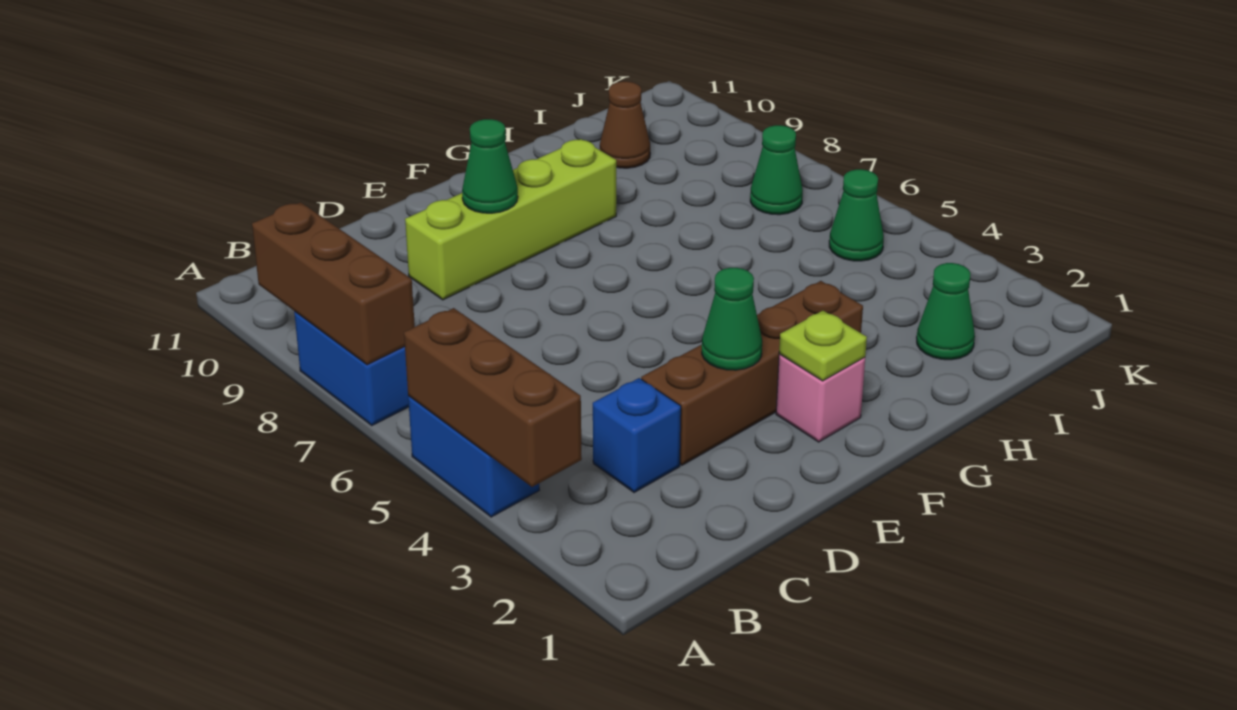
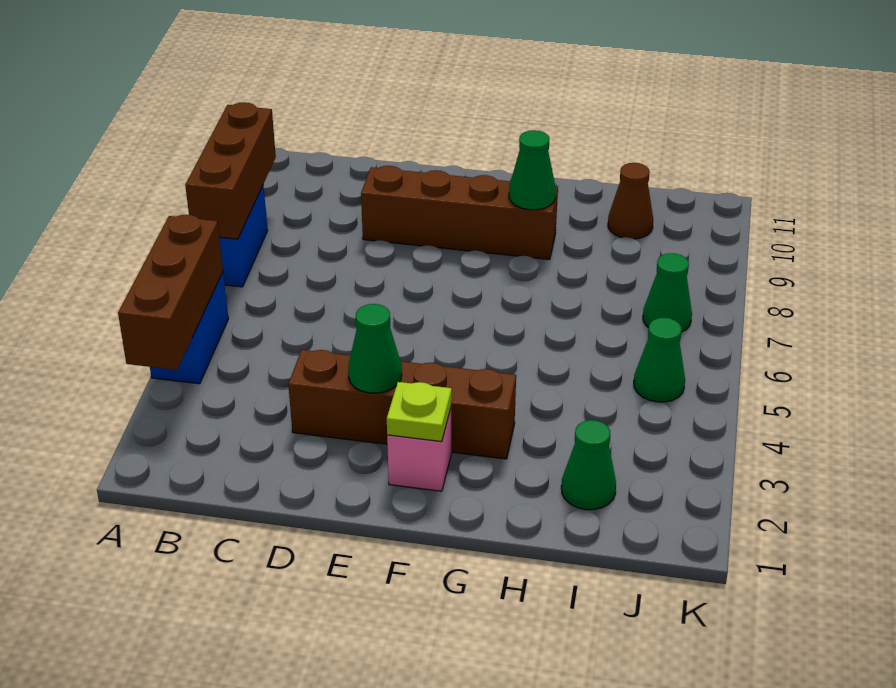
blue brick C3 level 1 -> none
lime brick D9:G9 level 1 -> brown brick D9:G9 level 1
green cone E9 level 2 -> green cone G9 level 2

